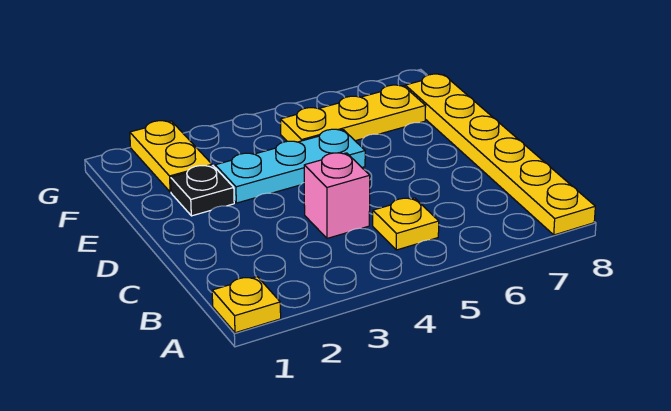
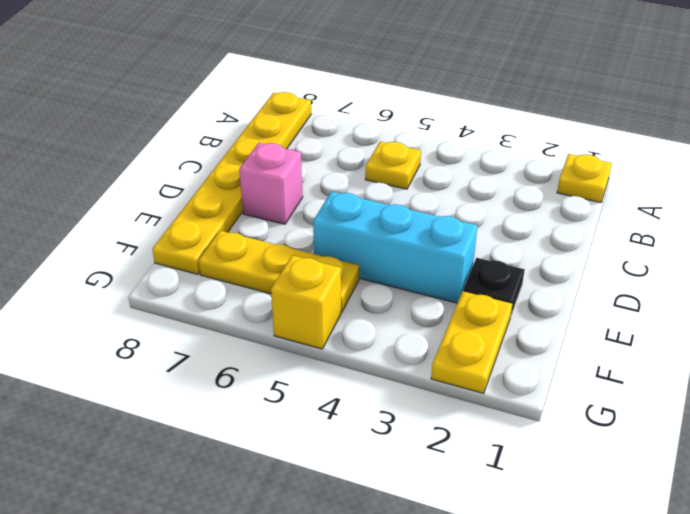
pink brick C4 level 1 -> pink brick D7 level 1
cyan plate E3:E5 level 1 -> cyan brick E3:E5 level 1
none -> yellow brick G5 level 1

